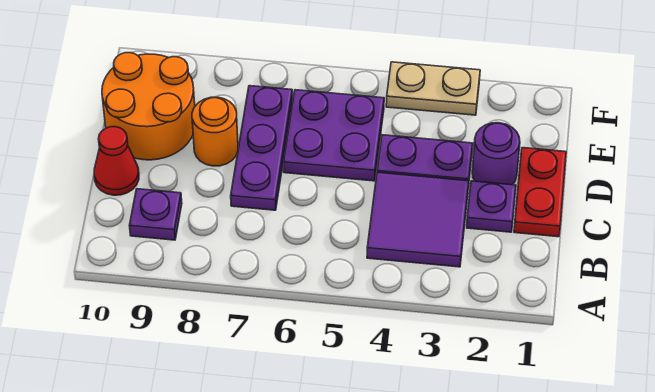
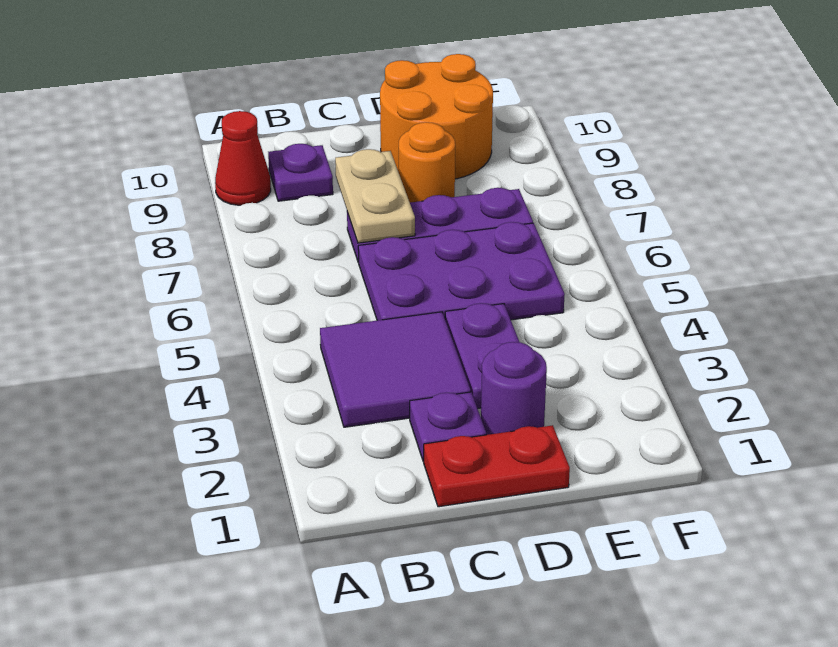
red cone C10 level 1 -> red cone A9 level 1
purple plate D5:E6 level 1 -> purple plate C5:E6 level 1
tan plate F3:F4 level 1 -> tan plate C7:C8 level 2

